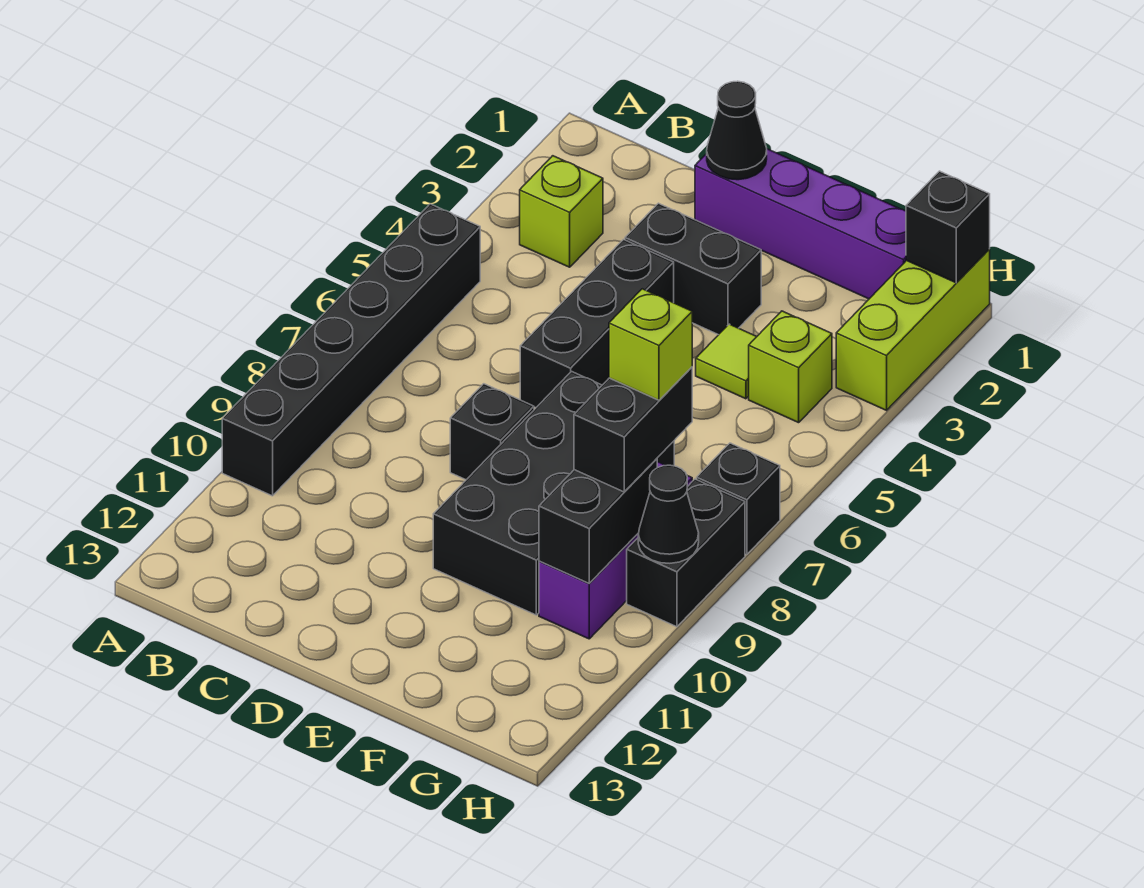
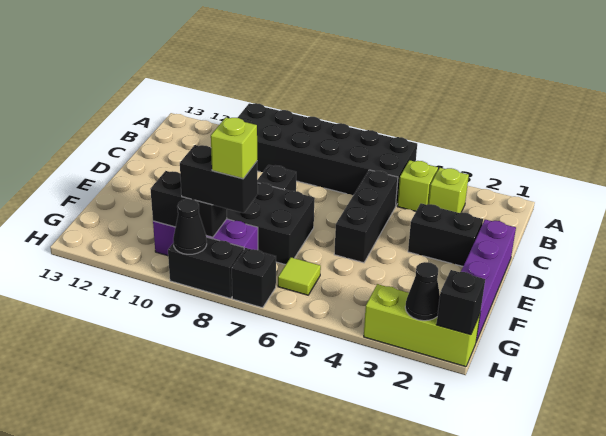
black brick A5:A10 level 1 -> black brick A5:B10 level 1
black cone D1 level 2 -> black cone H2 level 2
black brick D3:E3 level 1 -> black brick D2:D3 level 1
black brick D4:D6 level 1 -> black brick C5:E5 level 1
lime tile F4 level 1 -> lime tile G6 level 1
lime brick G4 level 1 -> lime brick B4 level 1

